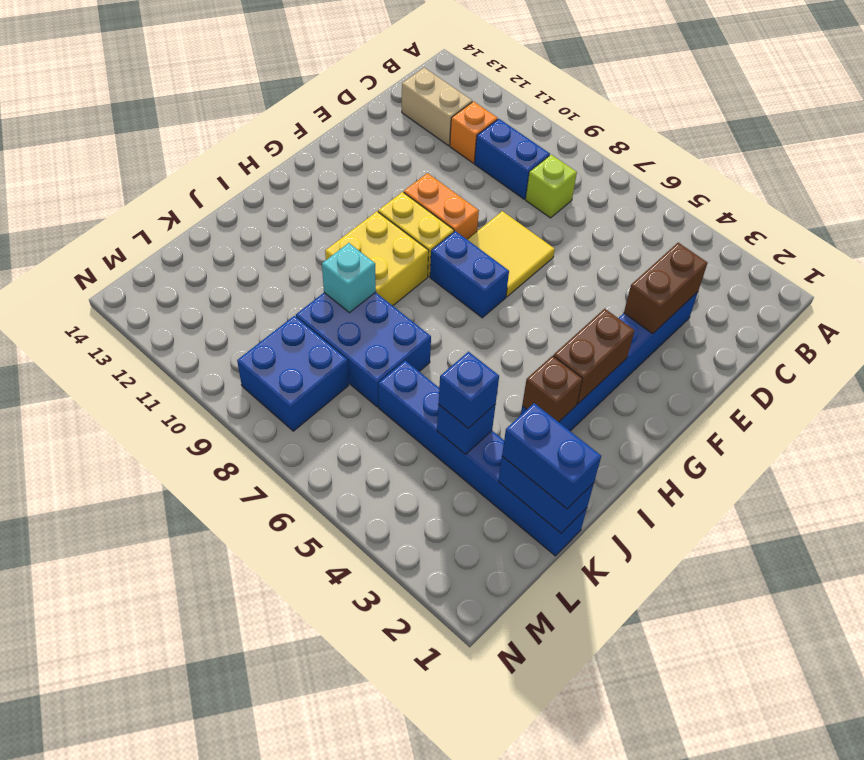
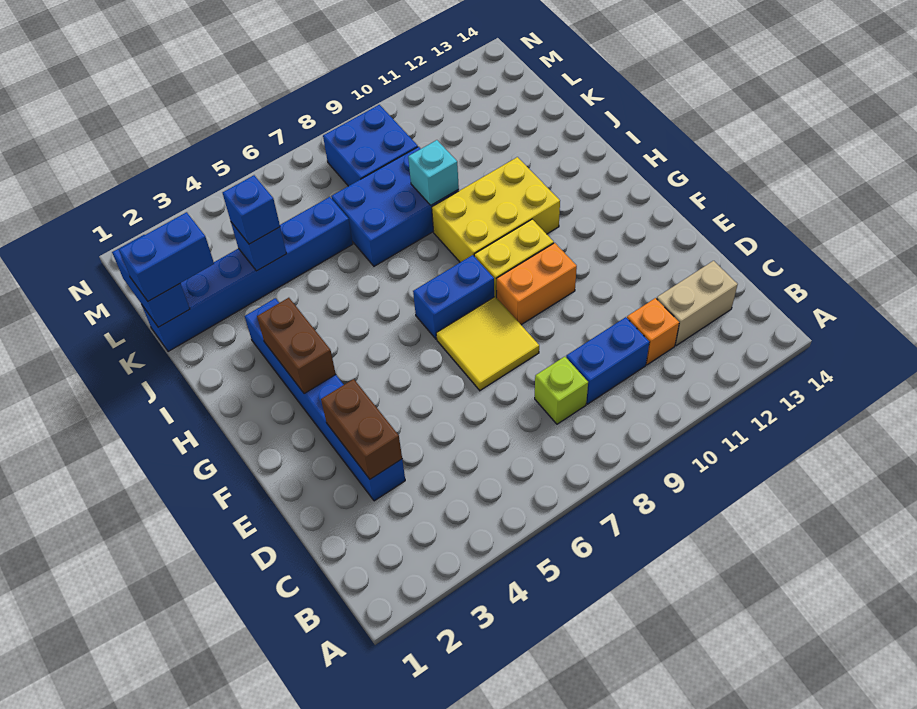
yellow brick H9:I10 level 1 -> yellow brick H9:I11 level 1
brown brick I3 level 2 -> none
blue brick K1:K2 level 2 -> blue brick K1:L1 level 2

